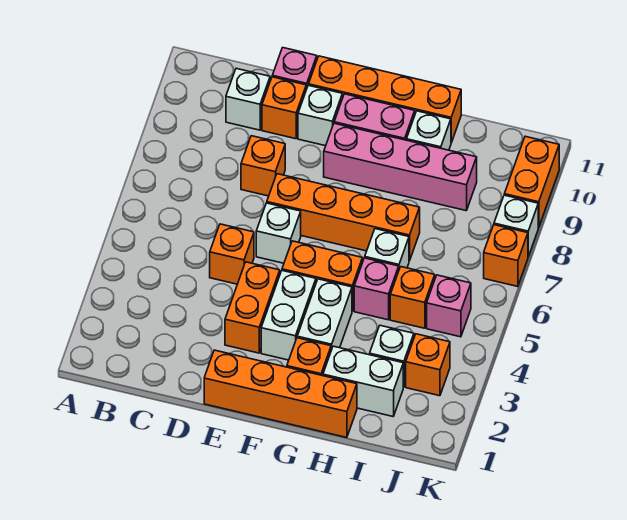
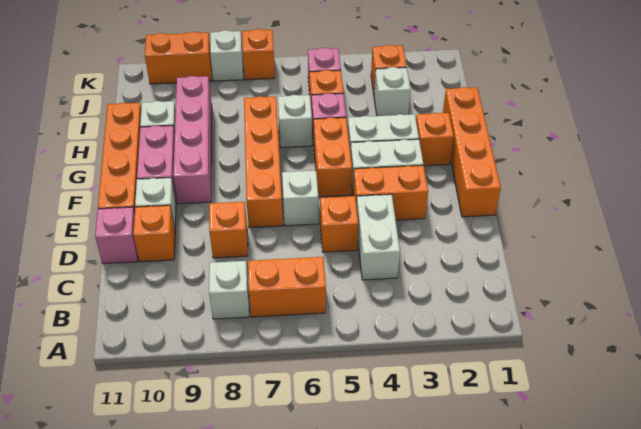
none -> orange brick B6:B7 level 1
white brick C10 level 1 -> white brick B8 level 1
white brick H2:I2 level 1 -> white brick C4:D4 level 1

